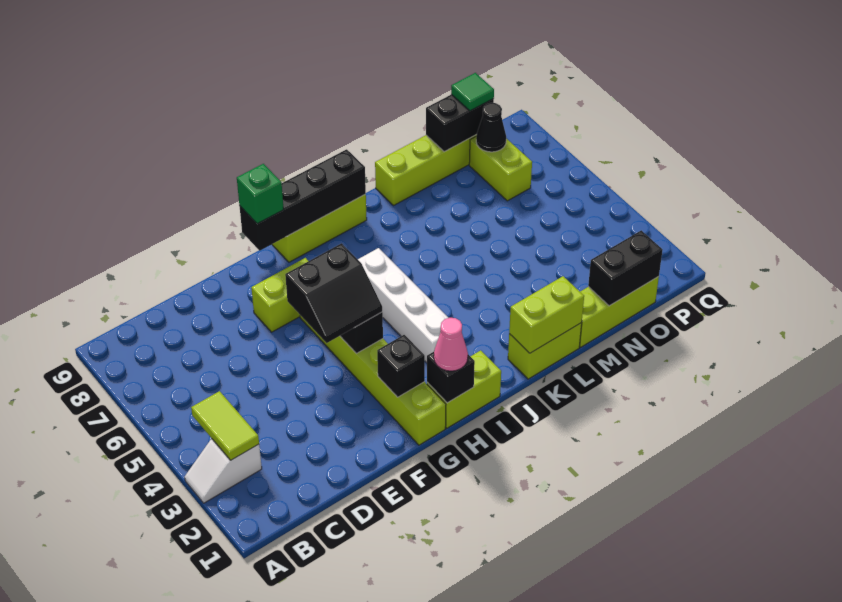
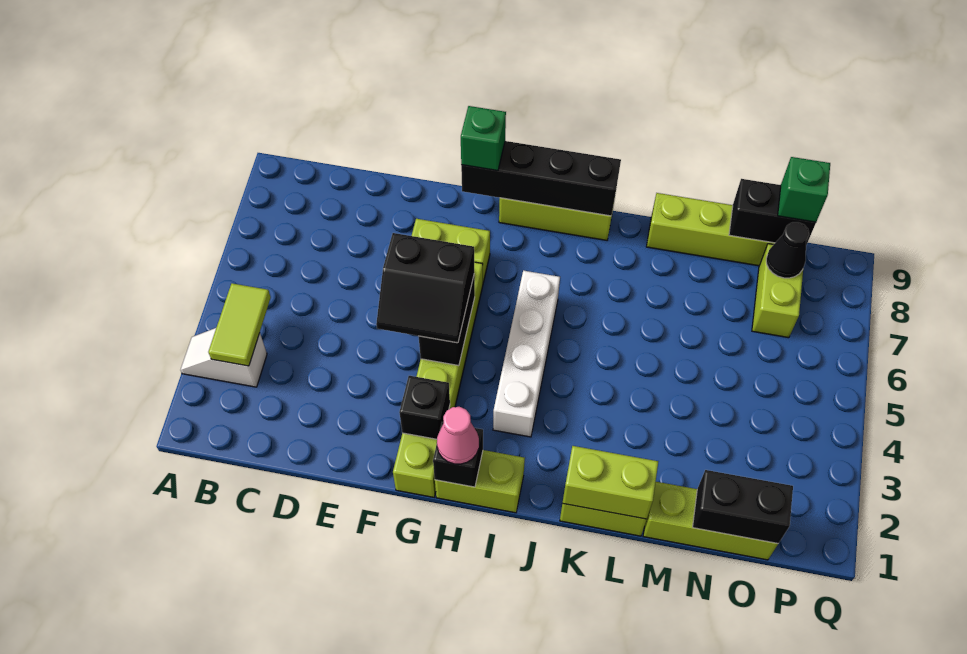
green tile O9 level 3 -> green brick O9 level 3

